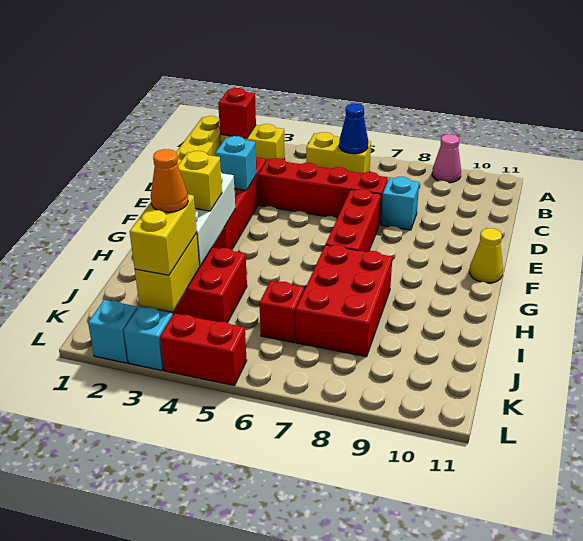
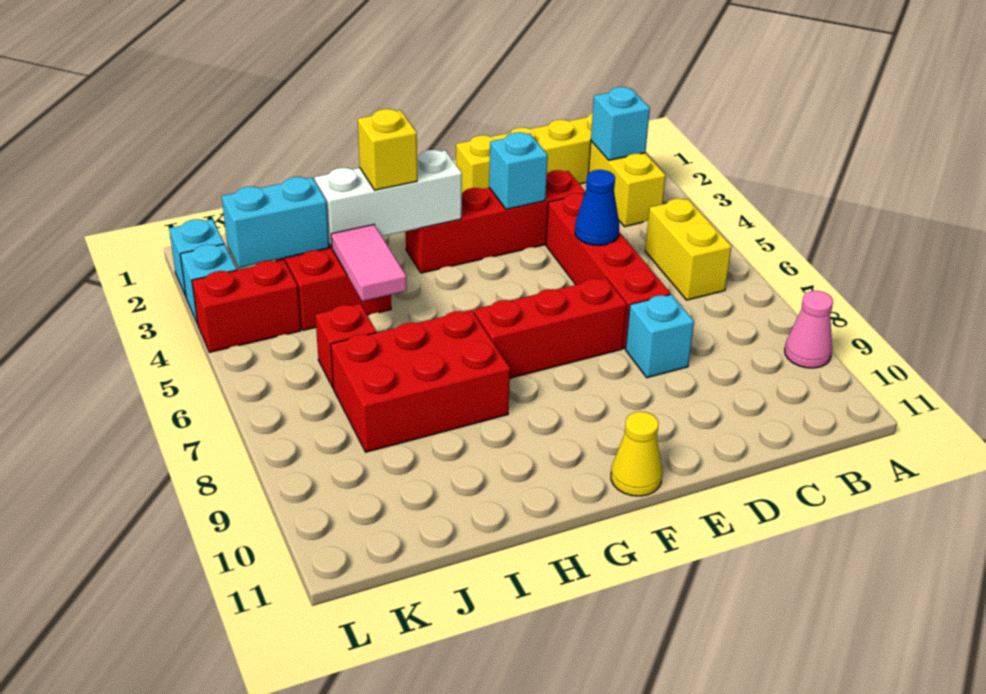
red brick B2 level 2 -> cyan brick B2 level 2
blue cone B6 level 2 -> blue cone D5 level 2
none -> pink tile I4:I5 level 2
yellow brick J3:K3 level 2 -> cyan brick J3:K3 level 2
yellow brick J3:K3 level 3 -> none
orange cone J3 level 4 -> none
red brick L4:L5 level 1 -> red brick K4:L4 level 1

